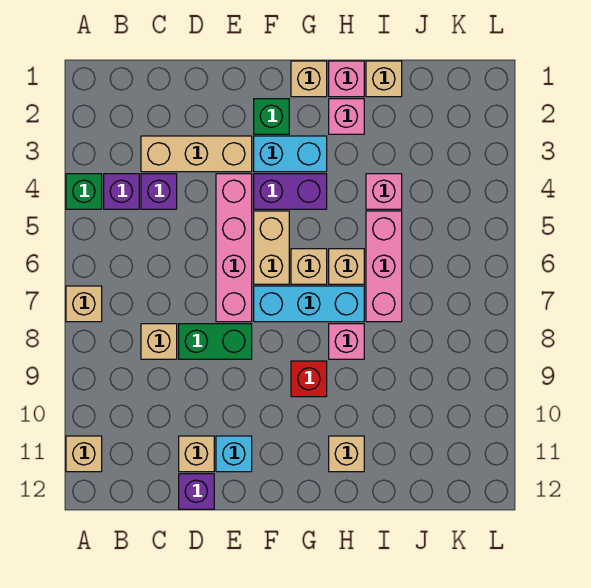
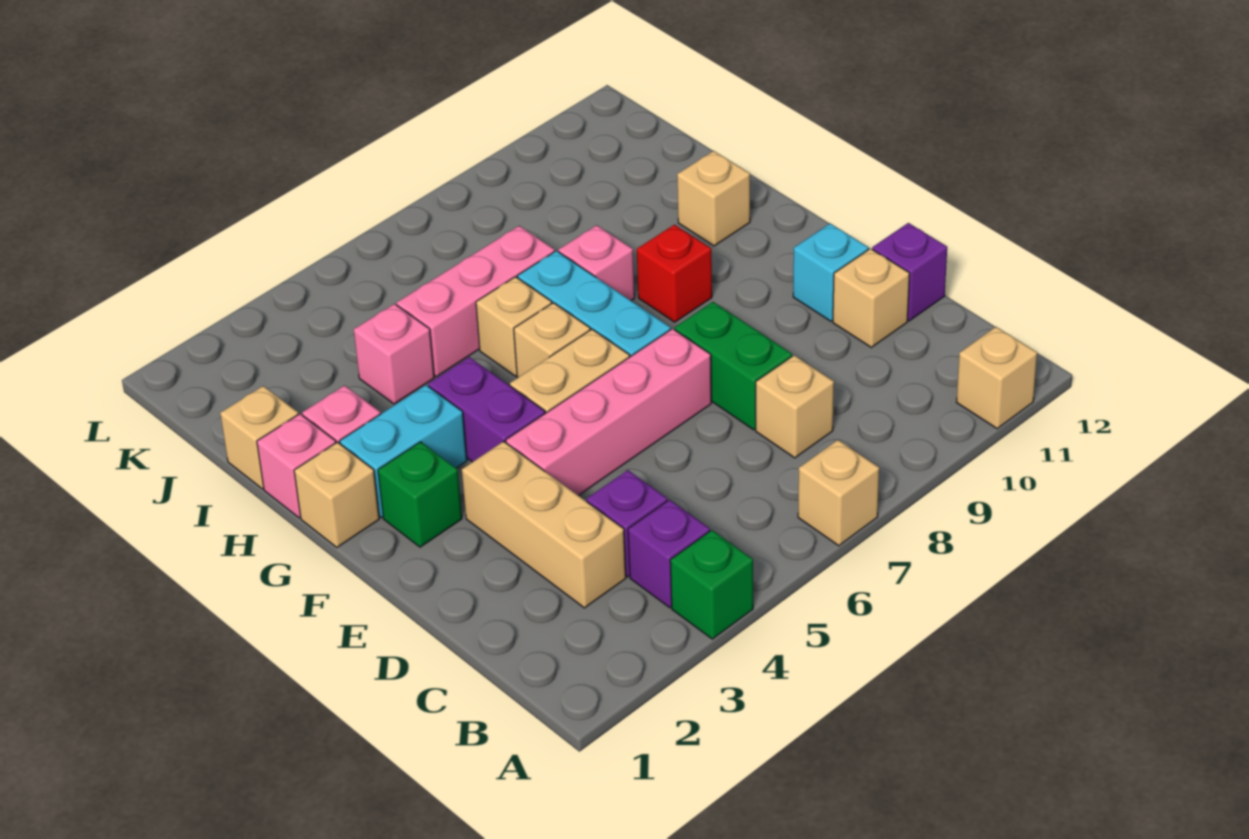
cyan brick F3:G3 level 1 -> cyan brick G2:G3 level 1

